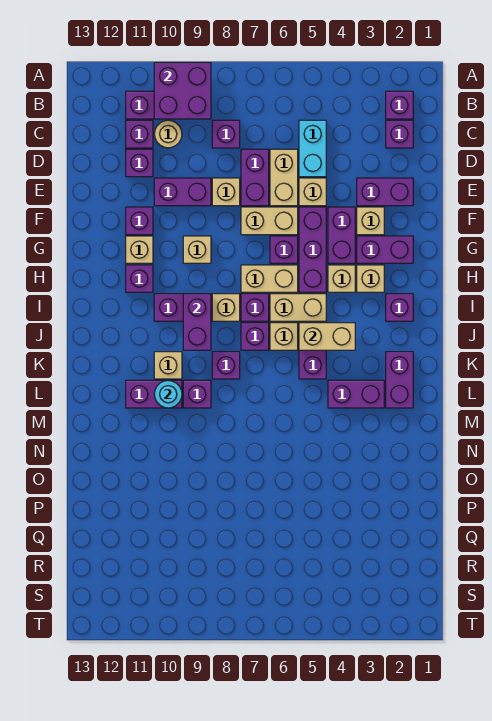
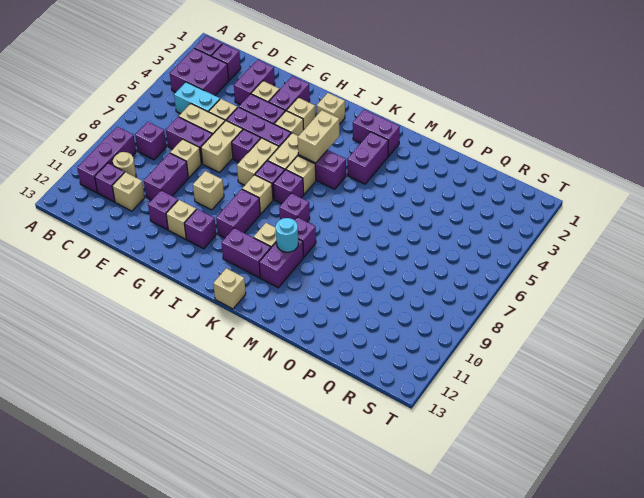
purple brick A9:B10 level 2 -> purple brick B3:C4 level 1
purple brick D11 level 1 -> tan brick D11 level 1
purple brick I2 level 1 -> tan brick I2 level 1
purple brick I9:J9 level 2 -> purple brick J11:K11 level 1
none -> tan brick K13 level 1

